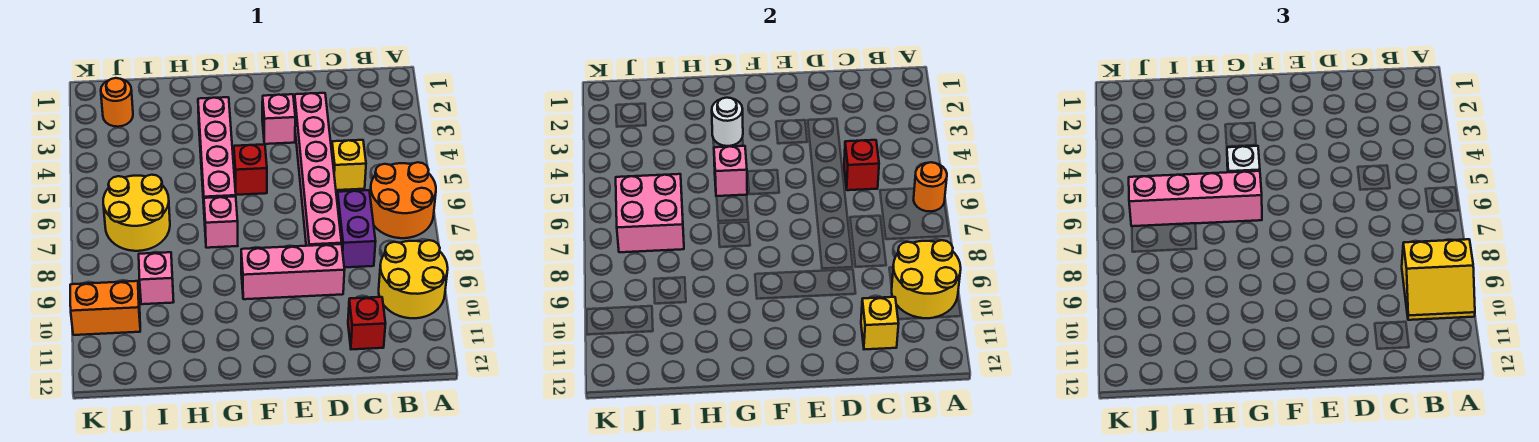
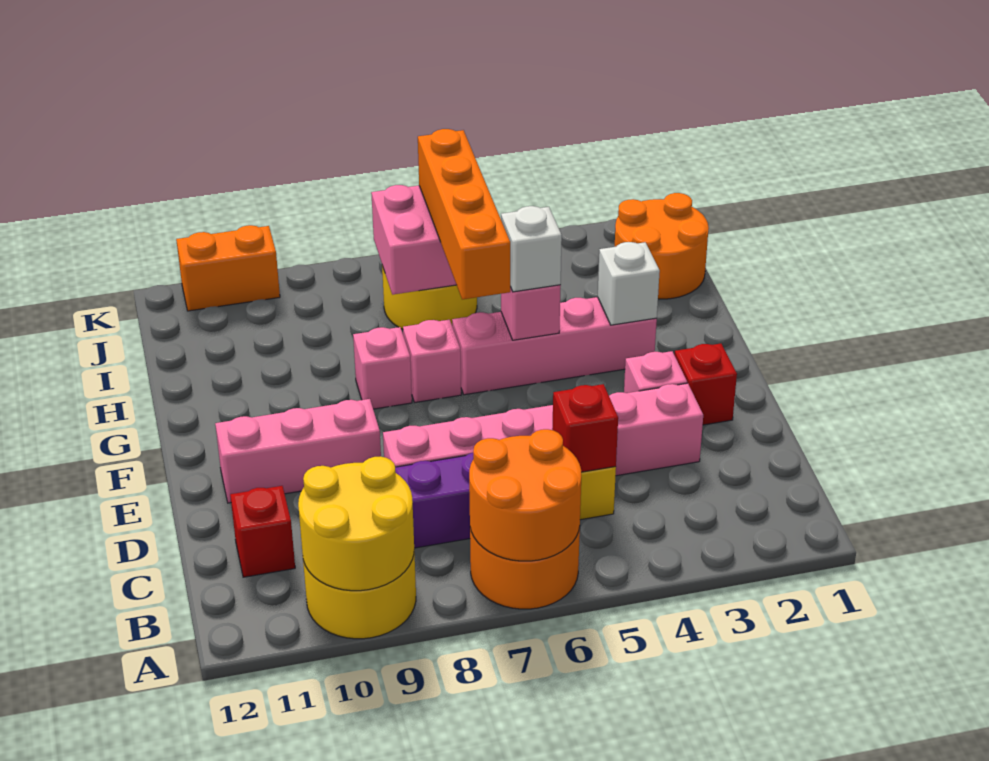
orange round brick A6 level 2 -> orange round brick A6:B7 level 2
yellow slope A9:B10 level 3 top 9 -> none
yellow brick C11 level 2 -> none
pink brick D9:F9 level 1 -> pink brick E9:E11 level 1
red brick F5 level 1 -> red brick E2 level 1
white round brick G3 level 2 -> white brick G3 level 2
pink brick G6:J6 level 3 -> orange brick G6:J6 level 3
pink brick I9 level 1 -> pink brick G8 level 1
orange round brick J2 level 1 -> orange round brick I1:J2 level 1
orange brick J10:K10 level 1 -> orange brick K10:K11 level 1

